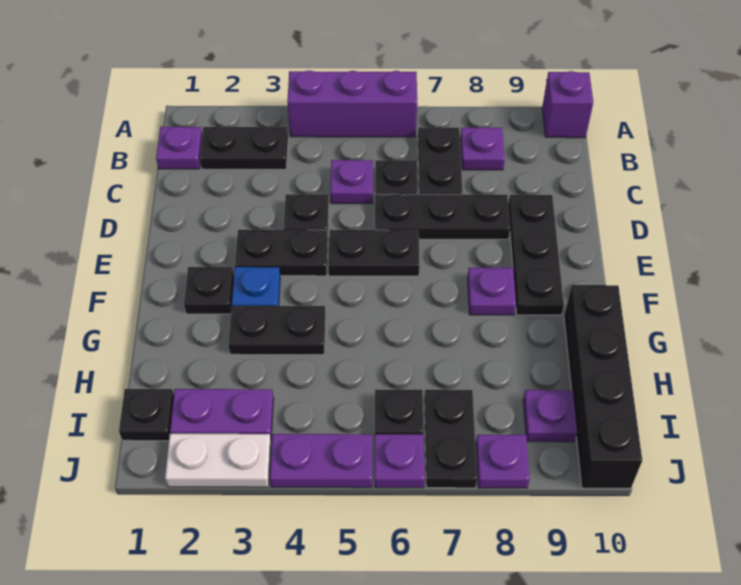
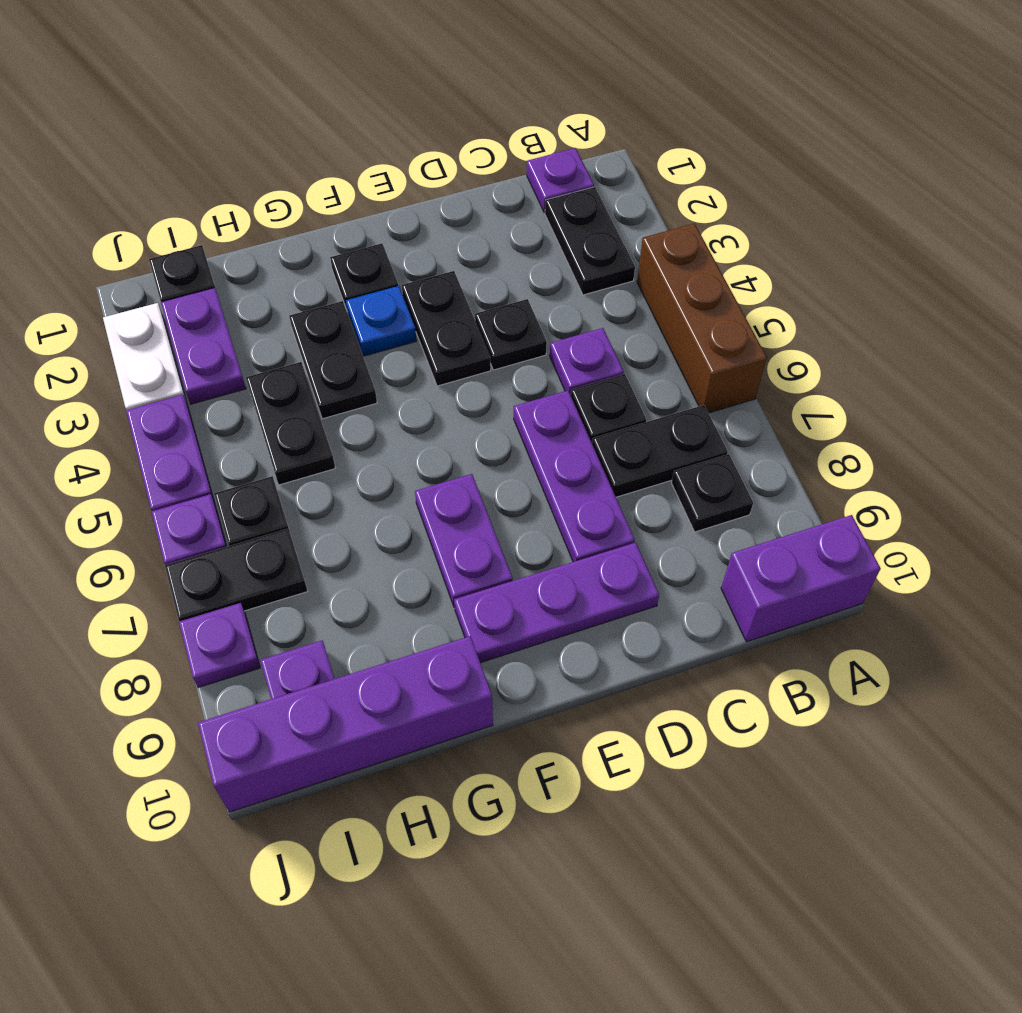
purple brick A4:A6 level 1 -> brown brick A4:A6 level 1
purple brick A10 level 1 -> purple brick A10:B10 level 1
purple plate B8 level 1 -> black plate B8 level 1
black plate D6:D8 level 1 -> purple plate D6:D8 level 1
black plate D9:F9 level 1 -> purple plate D9:F9 level 1
black plate E5:E6 level 1 -> black plate H4:H5 level 1
purple plate F8 level 1 -> purple plate F7:F8 level 1
black brick G10:J10 level 1 -> purple brick G10:J10 level 1

